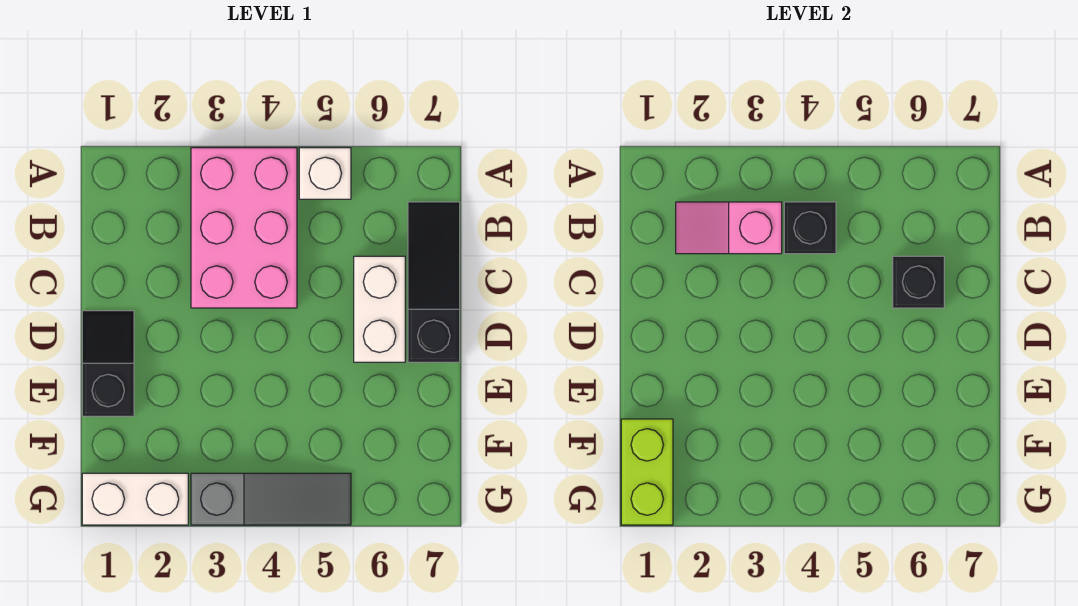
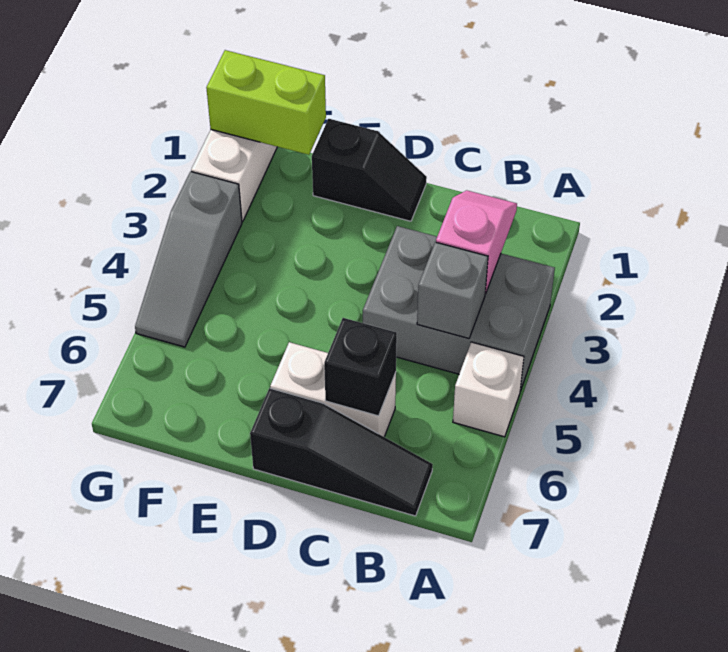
pink brick A3:C4 level 1 -> grey brick A3:C4 level 1
black brick B4 level 2 -> grey brick B4 level 2

